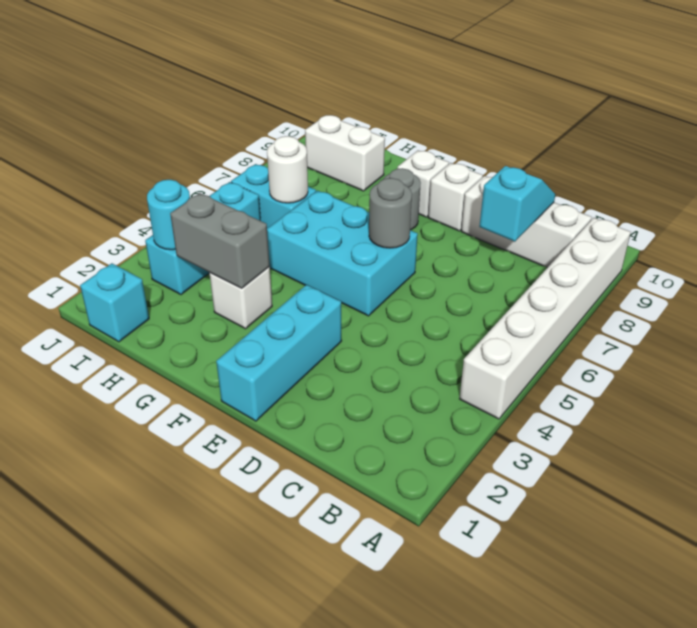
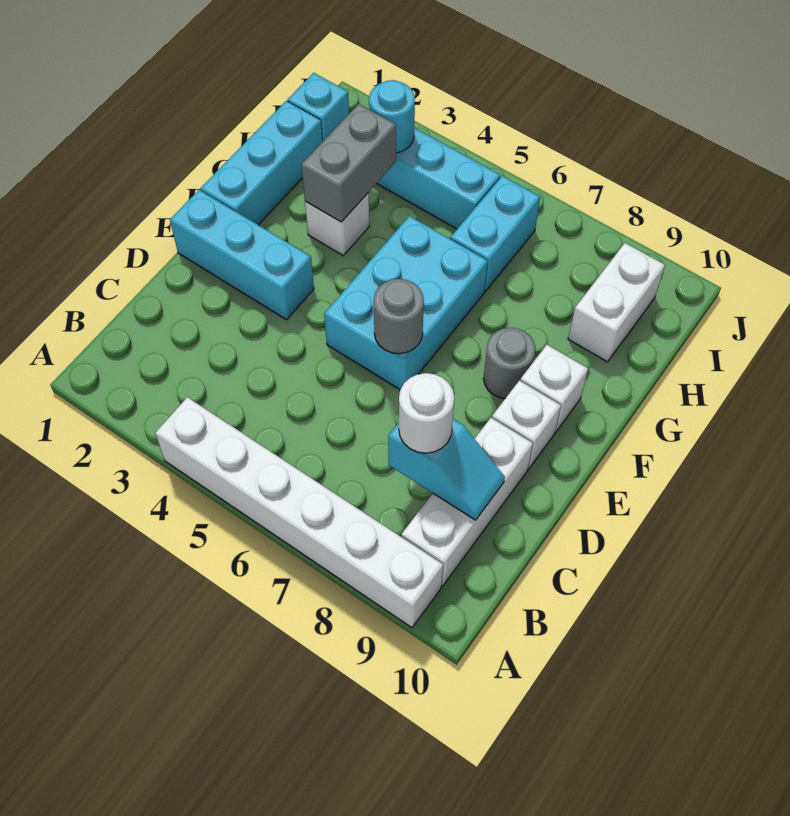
none -> cyan brick F1:H1 level 1
white round brick H6 level 2 -> white round brick C8 level 3

